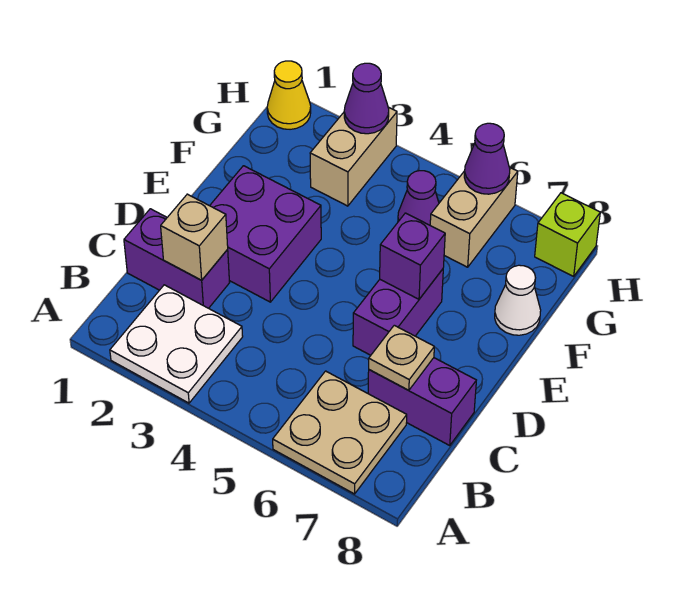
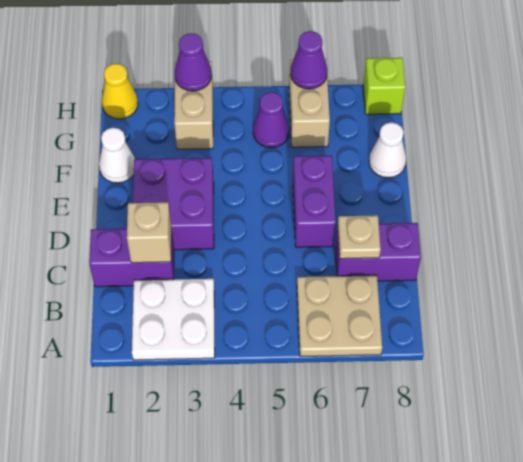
purple brick E6 level 2 -> none
none -> white cone F1 level 1

